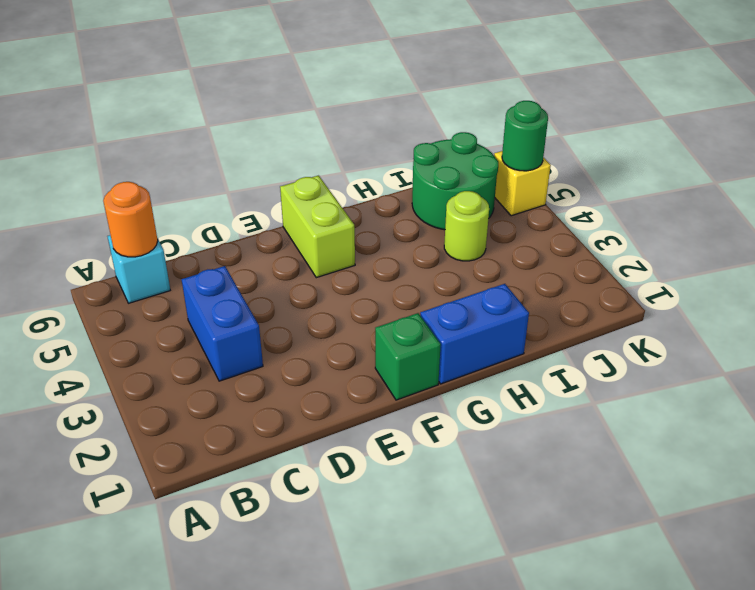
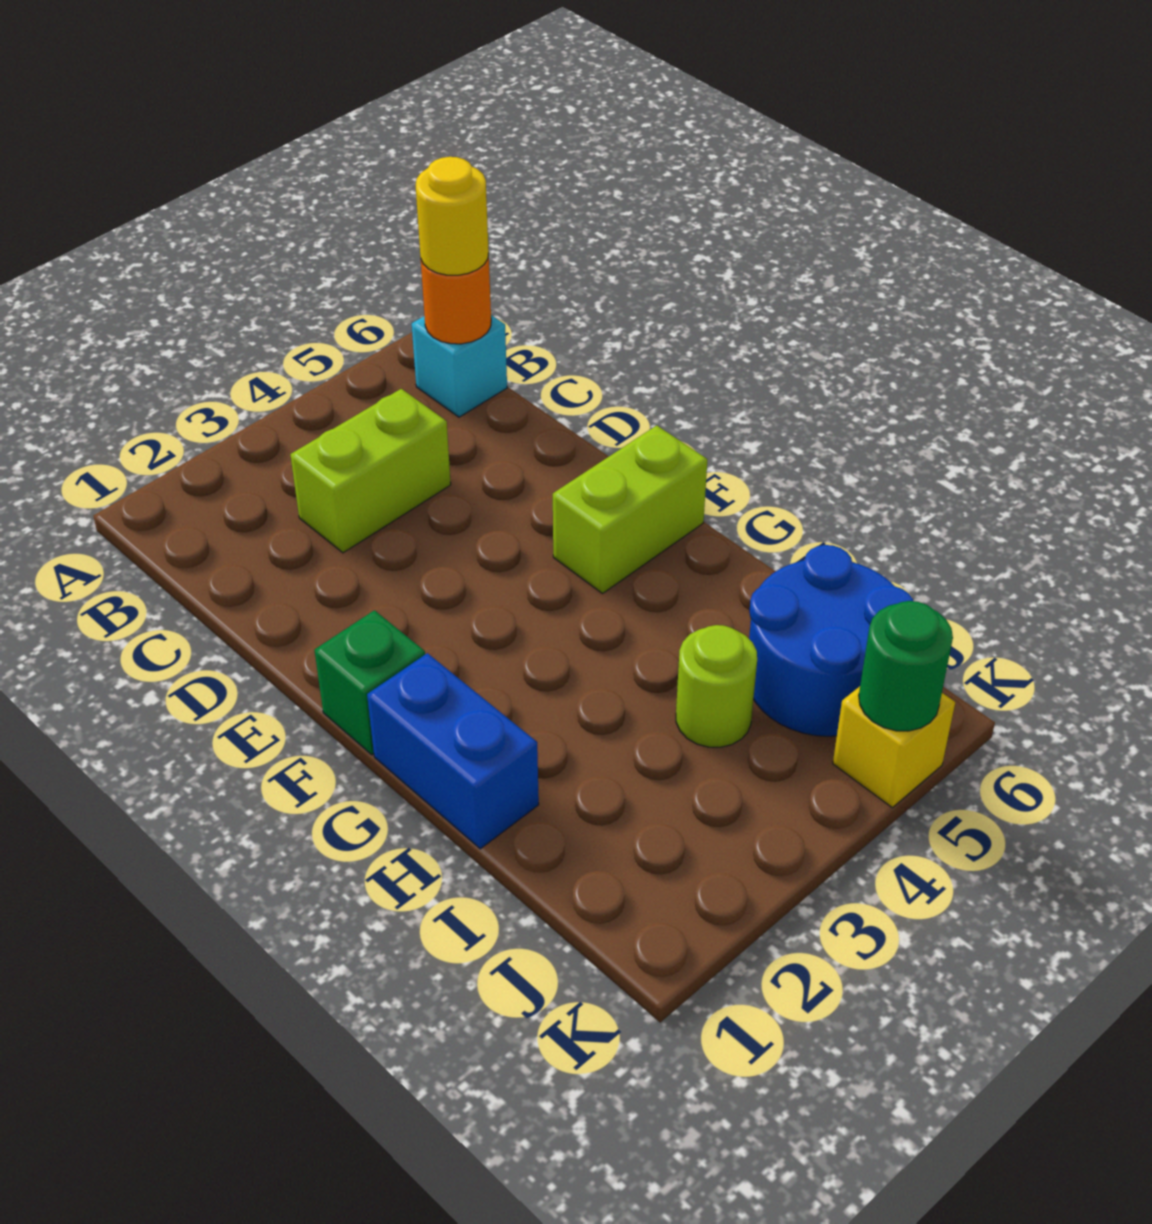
none -> yellow round brick B6 level 3
blue brick C3:C4 level 1 -> lime brick C3:C4 level 1
green round brick I5:J6 level 1 -> blue round brick I5:J6 level 1

